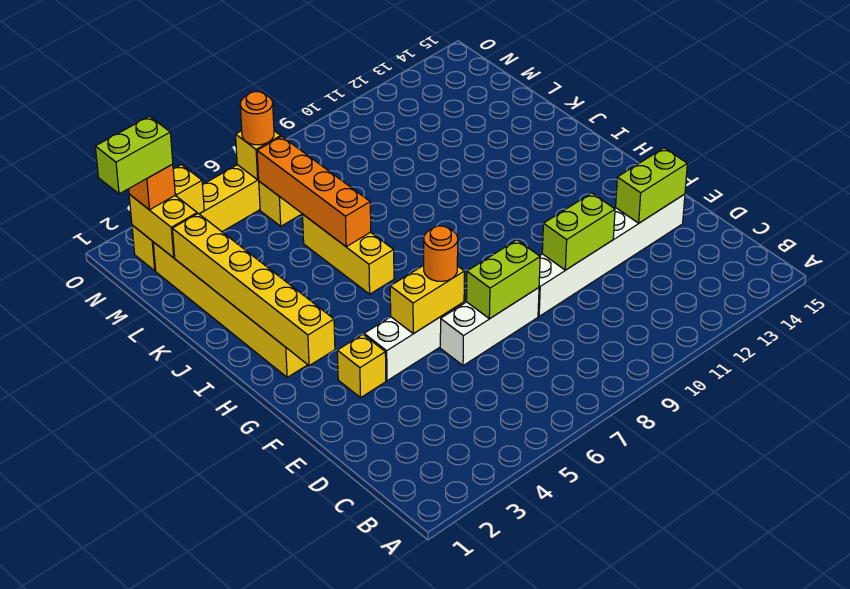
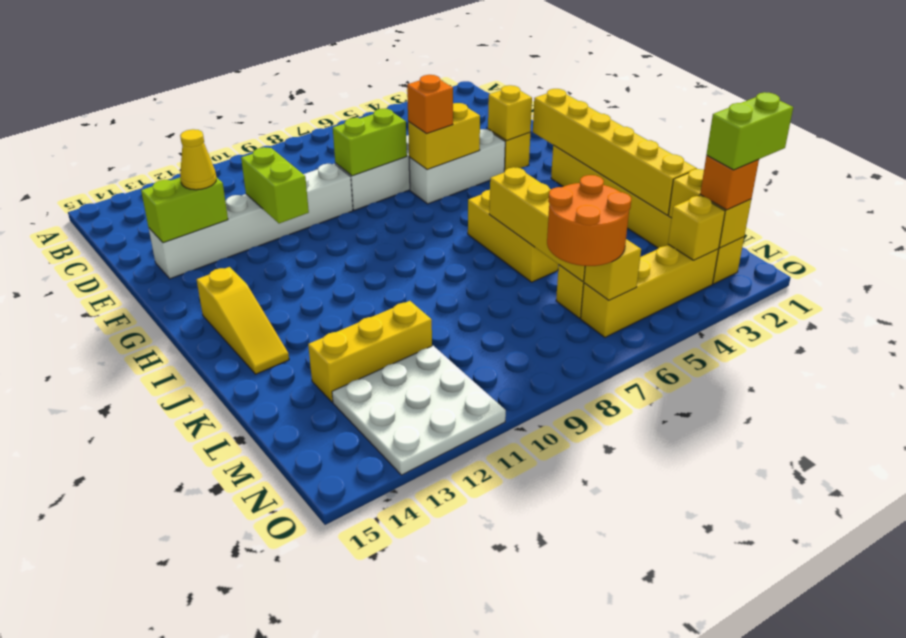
lime brick E10:E11 level 2 -> lime brick E11:F11 level 2
none -> yellow cone E13 level 3
none -> yellow brick F3 level 2
orange round brick F6 level 3 -> orange brick F6 level 3
none -> yellow slope H14:J14 level 1 top H
orange brick J6:M6 level 2 -> yellow brick J6:M6 level 2
none -> yellow brick L11:L13 level 1
none -> white plate M11:O13 level 1
orange round brick N6 level 3 -> orange round brick M6:N7 level 3

